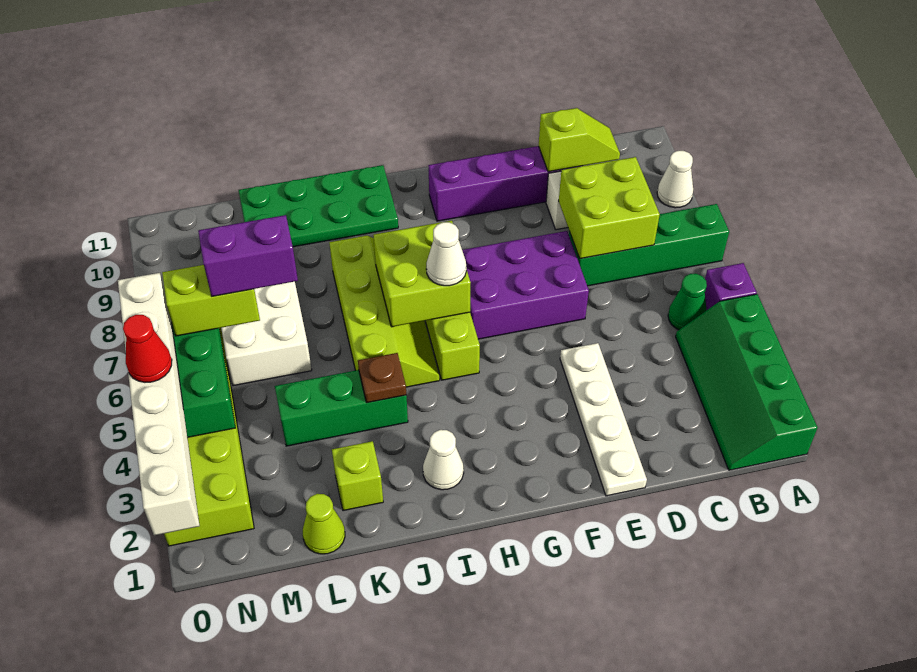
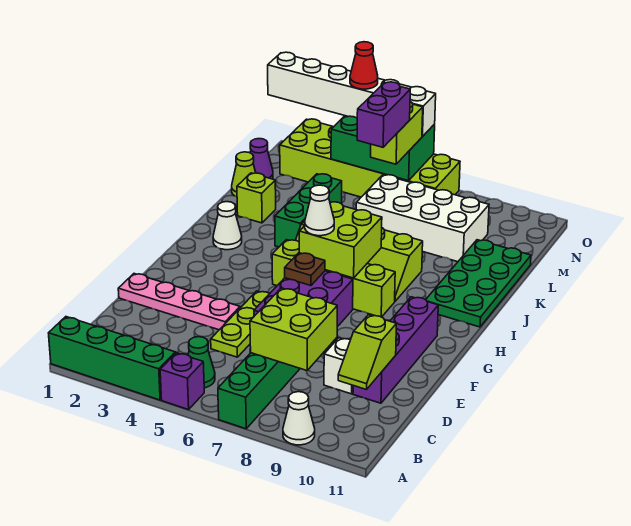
none -> lime plate D5:F5 level 1
white plate E1:E4 level 1 -> pink plate E1:E4 level 1
brown plate J4 level 2 -> brown plate G6 level 2
none -> purple cone M1 level 1

